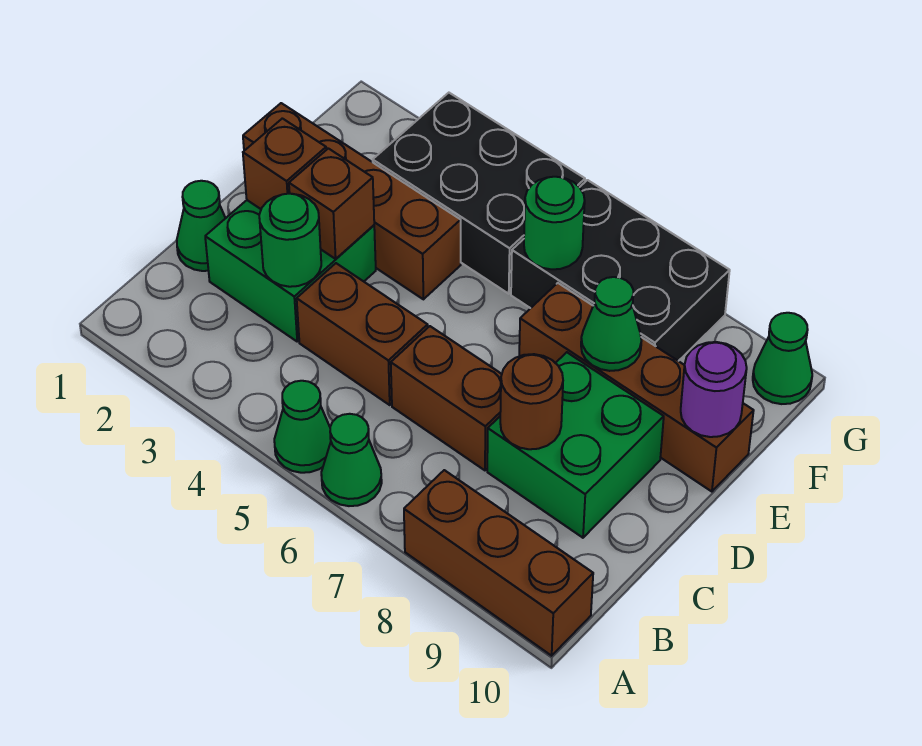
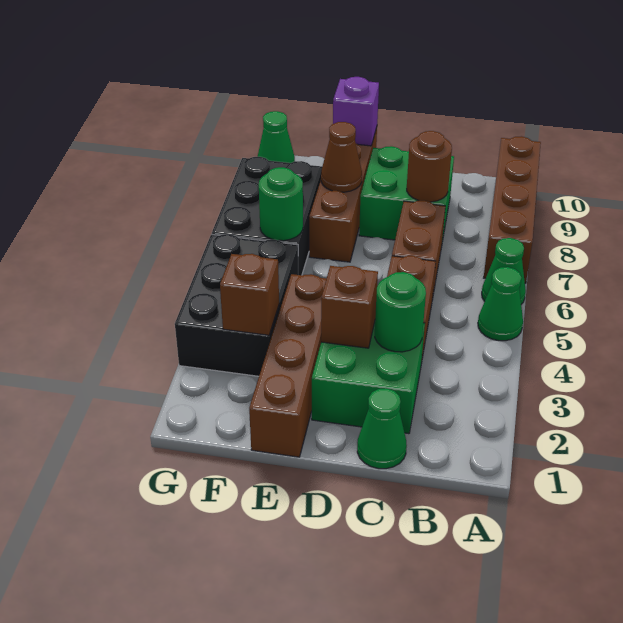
brown brick A8:A10 level 1 -> brown brick A7:A10 level 1
brown brick D2 level 2 -> brown brick F3 level 2
green cone E8 level 2 -> brown cone E8 level 2
purple round brick E10 level 2 -> purple brick E10 level 2

